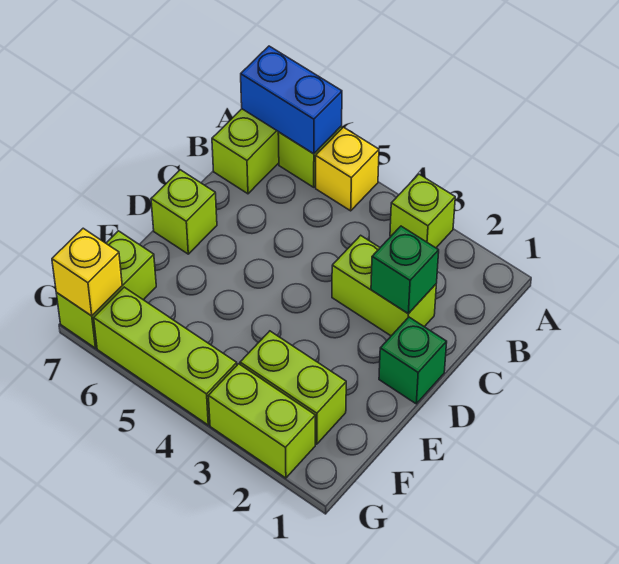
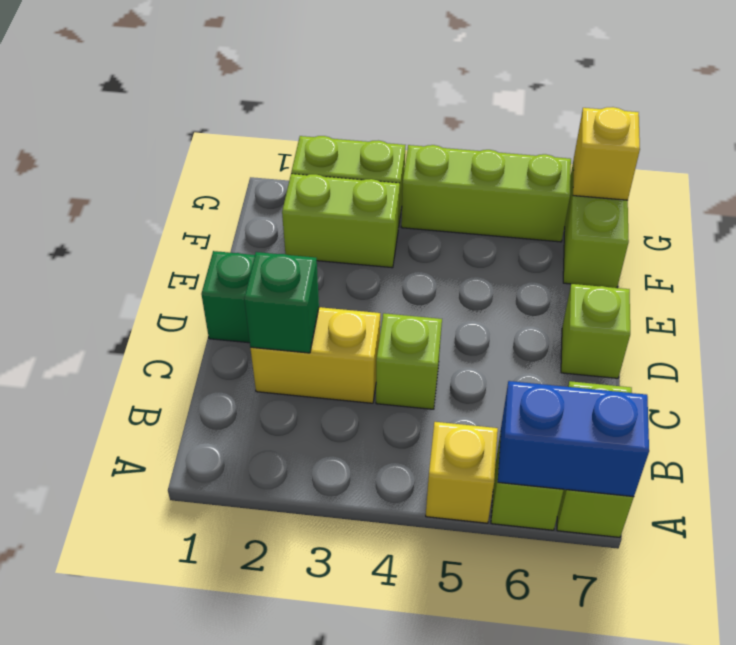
lime brick A3 level 1 -> lime brick C4 level 1
lime brick C2:C3 level 1 -> yellow brick C2:C3 level 1

